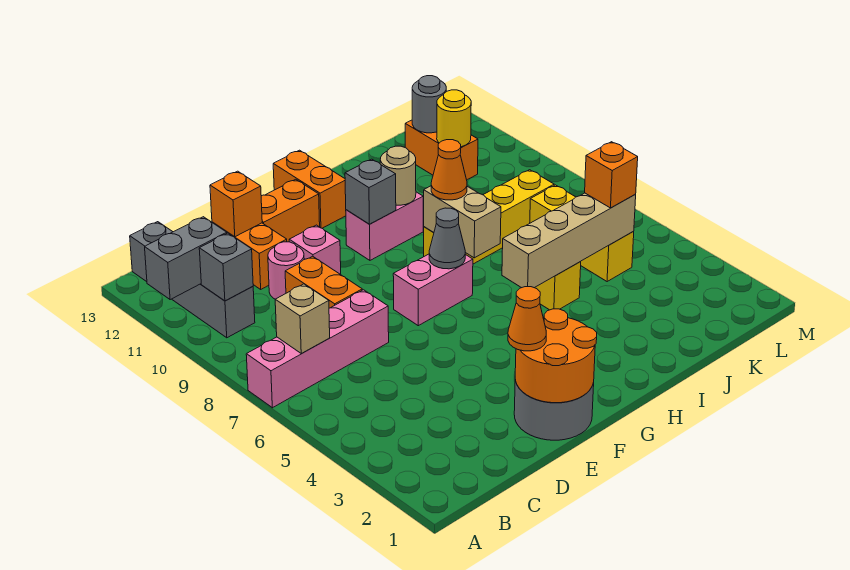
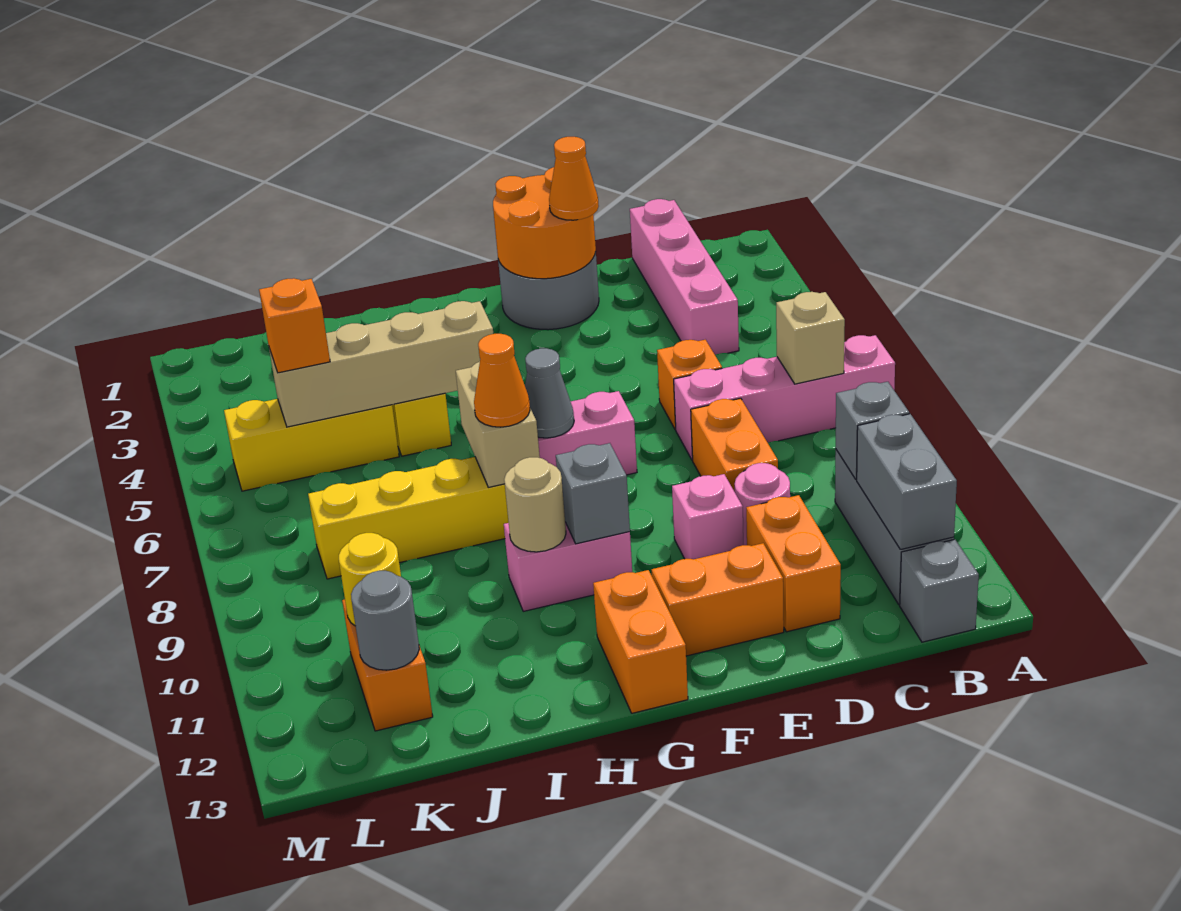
grey brick A11:B11 level 2 -> grey brick B11:B12 level 2
none -> pink brick C1:C4 level 1
orange brick D12 level 2 -> orange brick D6 level 1
yellow brick K5:K7 level 1 -> yellow brick J5:L5 level 1

